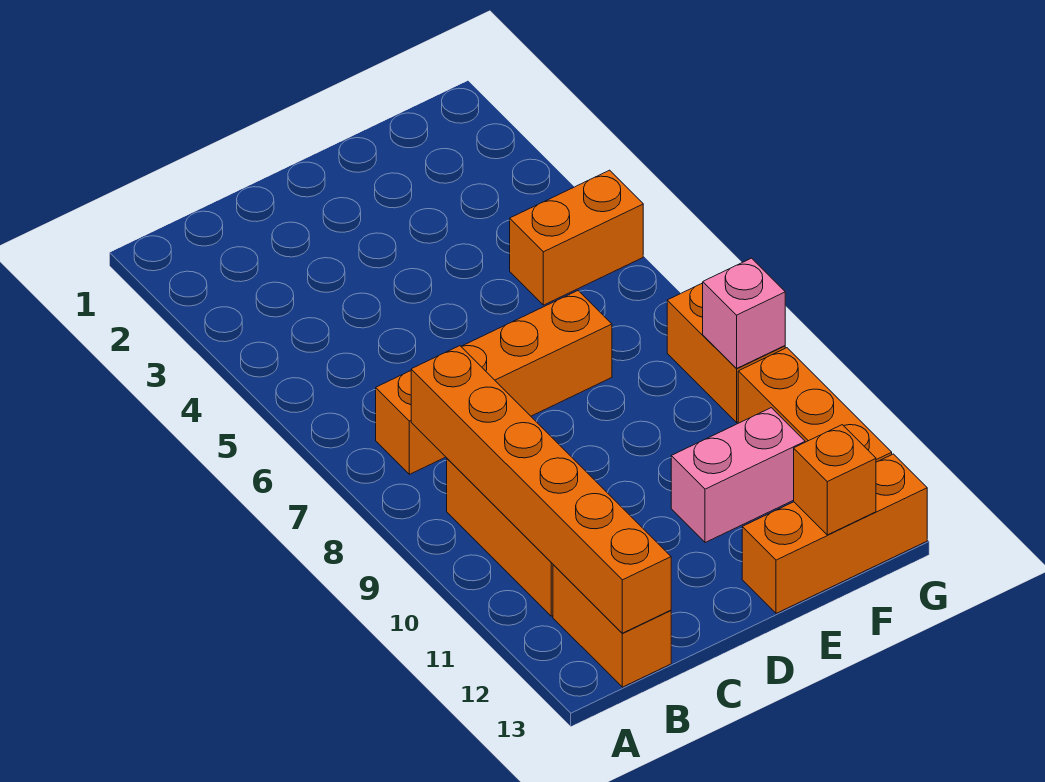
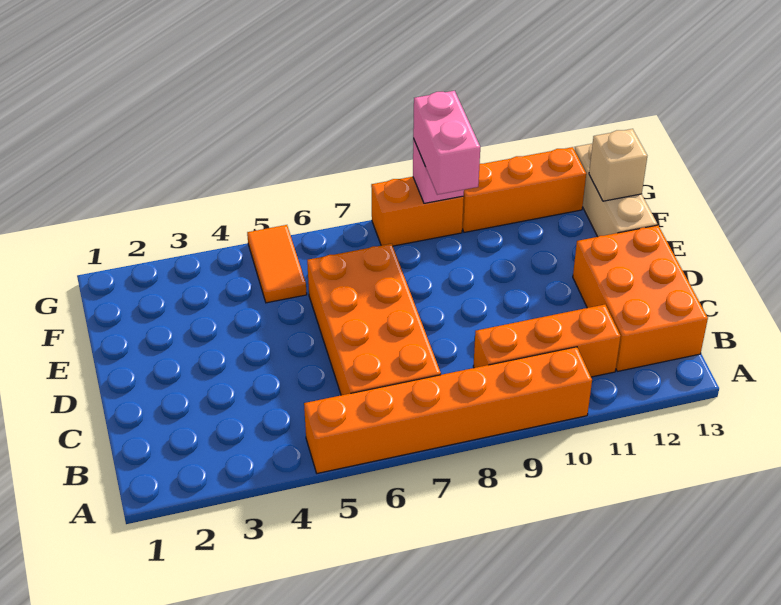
orange brick B7:E7 level 1 -> orange brick B6:E7 level 1
orange brick B8:B13 level 2 -> orange brick A5:A10 level 1
orange brick B12:B13 level 1 -> orange brick B12:D13 level 1
pink brick E11:F11 level 1 -> pink brick F9:G9 level 3
orange brick E13:G13 level 1 -> tan brick E13:G13 level 1
orange brick F5:G5 level 1 -> orange tile F5:G5 level 1
orange brick F13 level 2 -> tan brick F13 level 2

